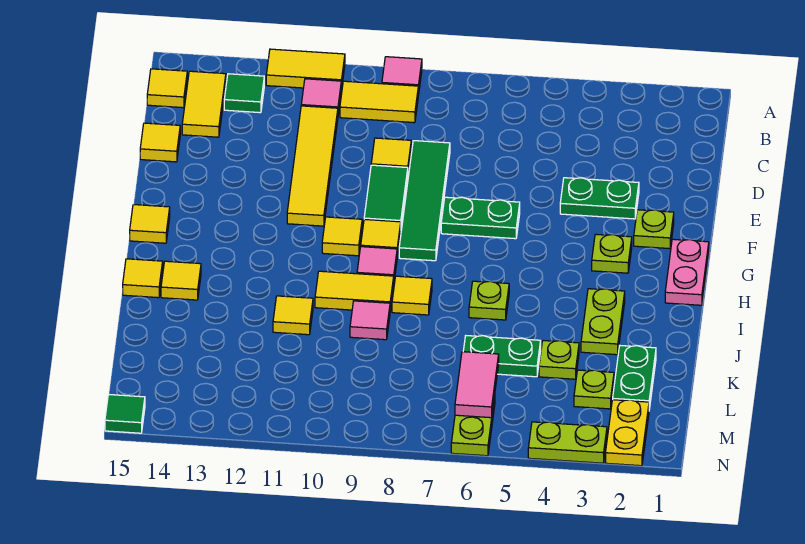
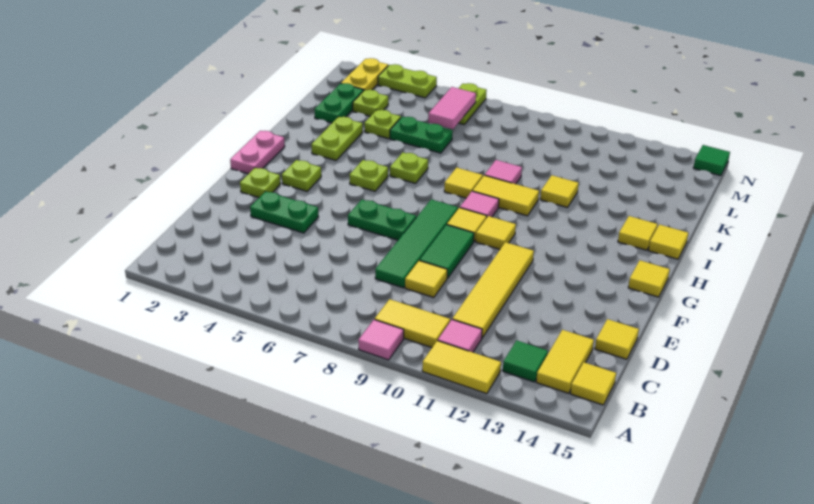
none -> lime plate H5 level 1

